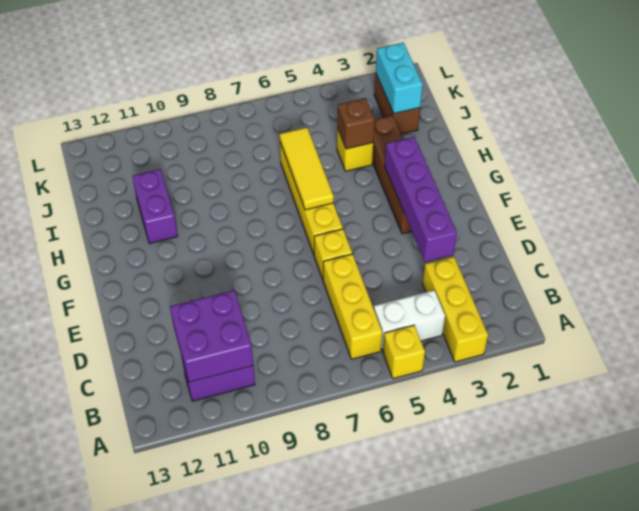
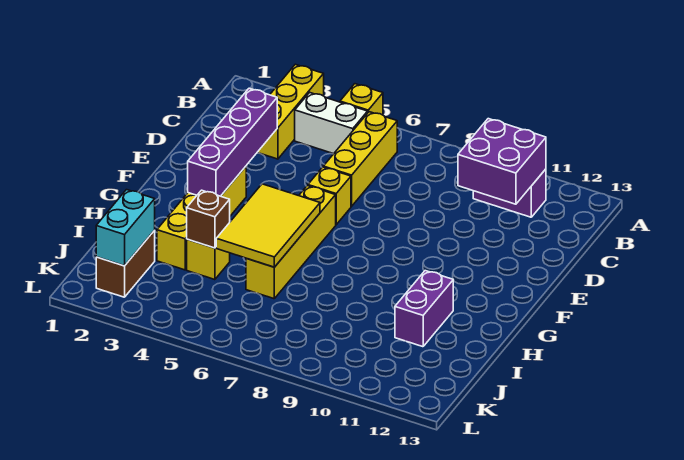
brown brick F3:I3 level 1 -> yellow brick F3:I3 level 1
yellow tile G6:I6 level 2 -> yellow tile G5:I6 level 2

